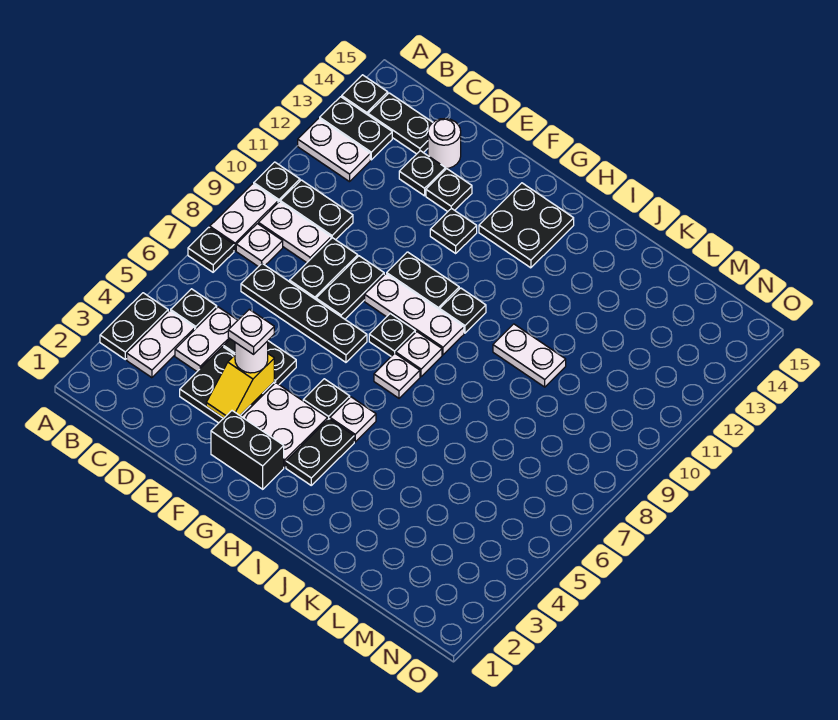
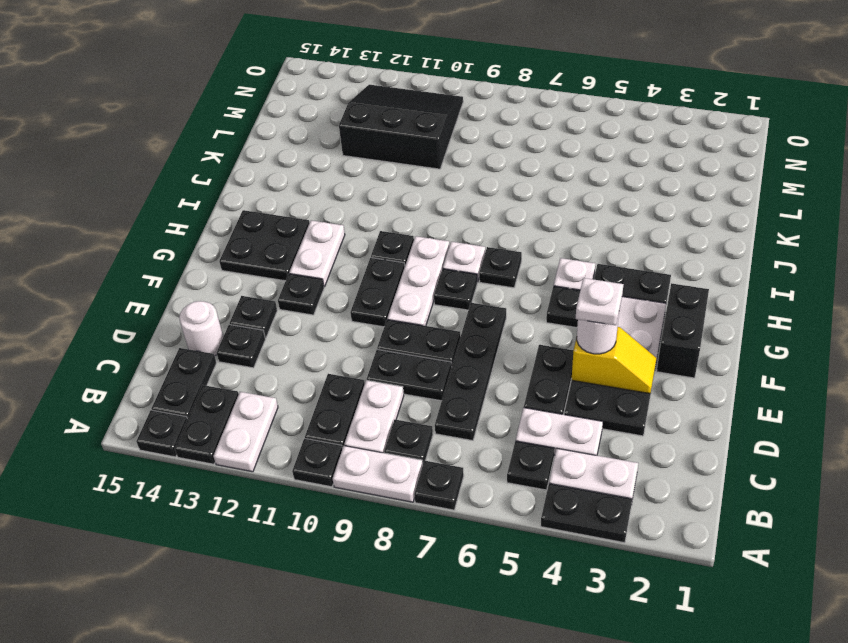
white plate B8 level 1 -> black plate B8 level 1
white plate H7 level 1 -> black plate H7 level 1
white plate J10:K10 level 1 -> white plate G12:H12 level 1
none -> black slope L10:N12 level 1 top L

